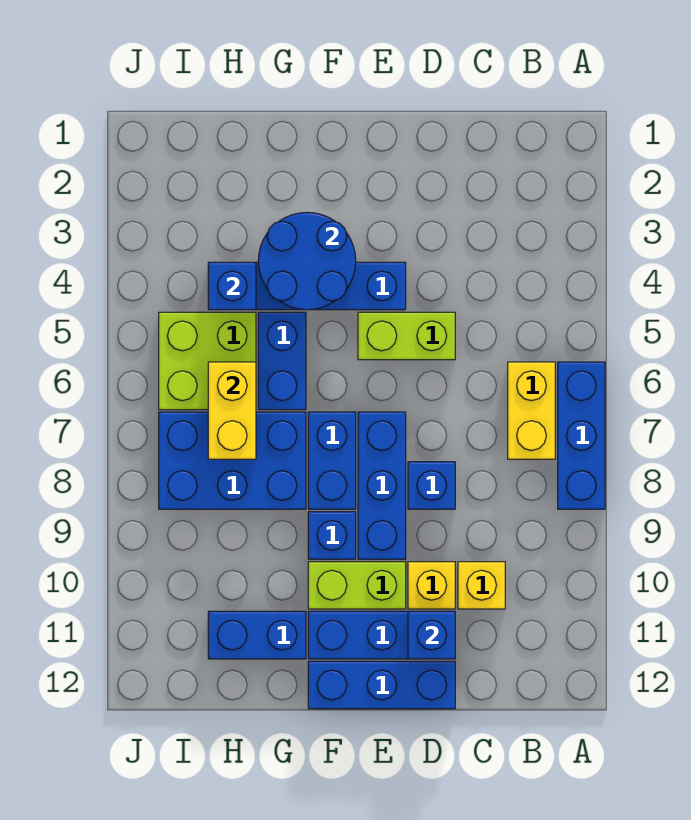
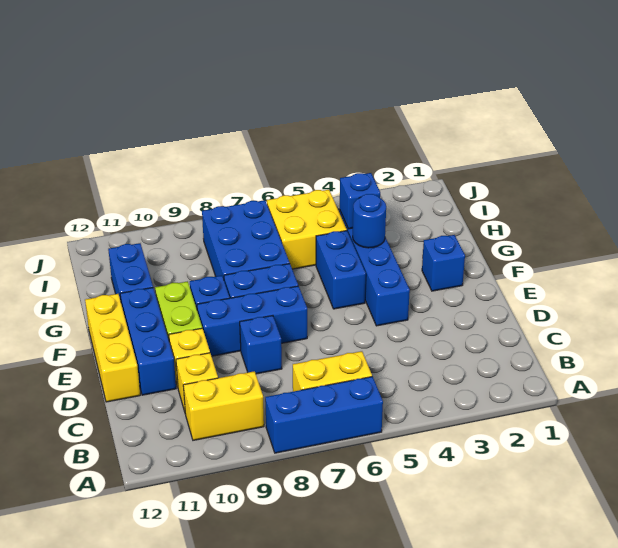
lime brick D5:E5 level 1 -> none
blue brick D11 level 2 -> blue brick F2 level 1
blue brick D12:F12 level 1 -> yellow brick D12:F12 level 1
blue round brick F3:G4 level 2 -> blue round brick G4 level 2
blue brick G5:G6 level 1 -> blue brick F5:G5 level 1
lime brick H5:I6 level 1 -> yellow brick H5:I6 level 1
yellow brick H6:H7 level 2 -> yellow brick B9:B10 level 1

